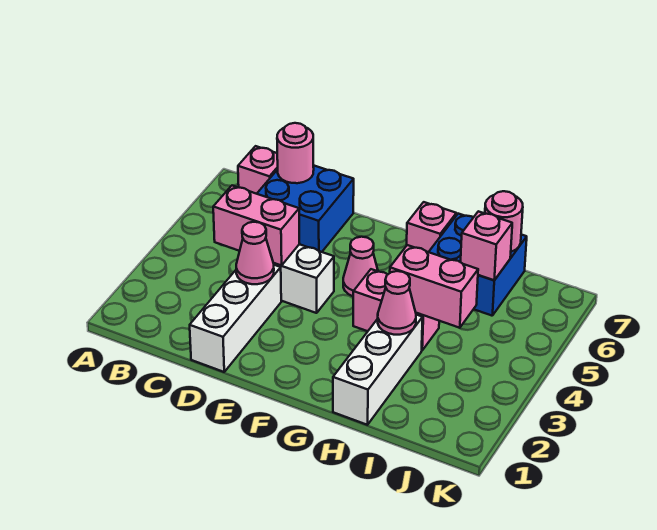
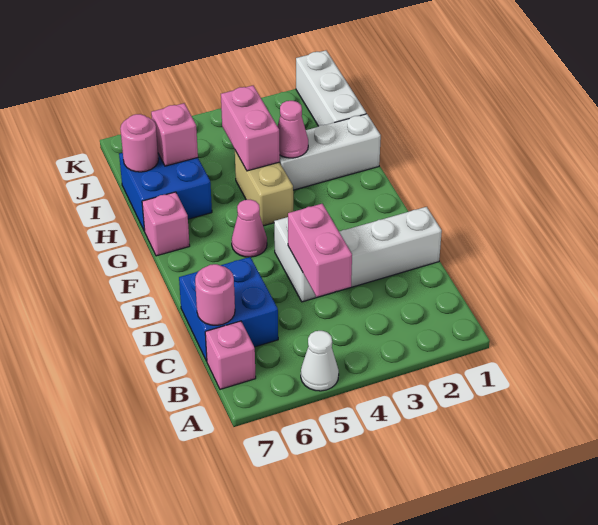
none -> white cone A5 level 1
pink cone D3 level 2 -> none
pink brick G4:H4 level 1 -> tan brick G4:H4 level 1
none -> white brick I1:K1 level 1

